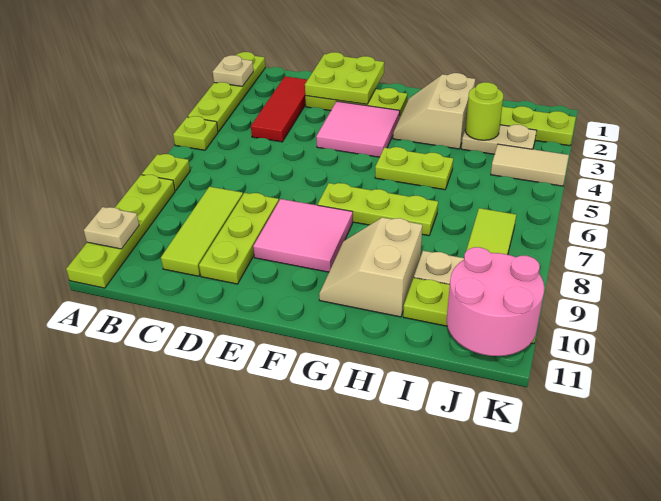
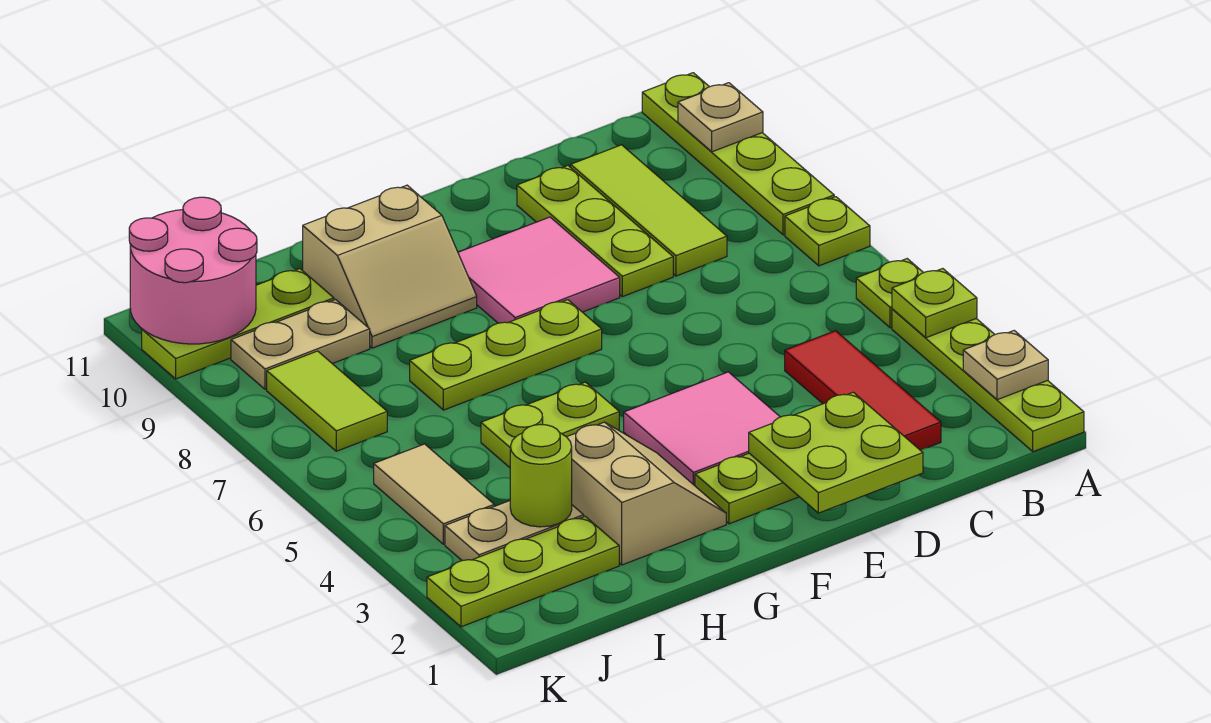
none -> lime plate A4 level 2
tan slope G9:H10 level 1 top H -> tan slope G9:H10 level 1 top 10
tan tile J4:K4 level 1 -> tan tile J4:J5 level 1

